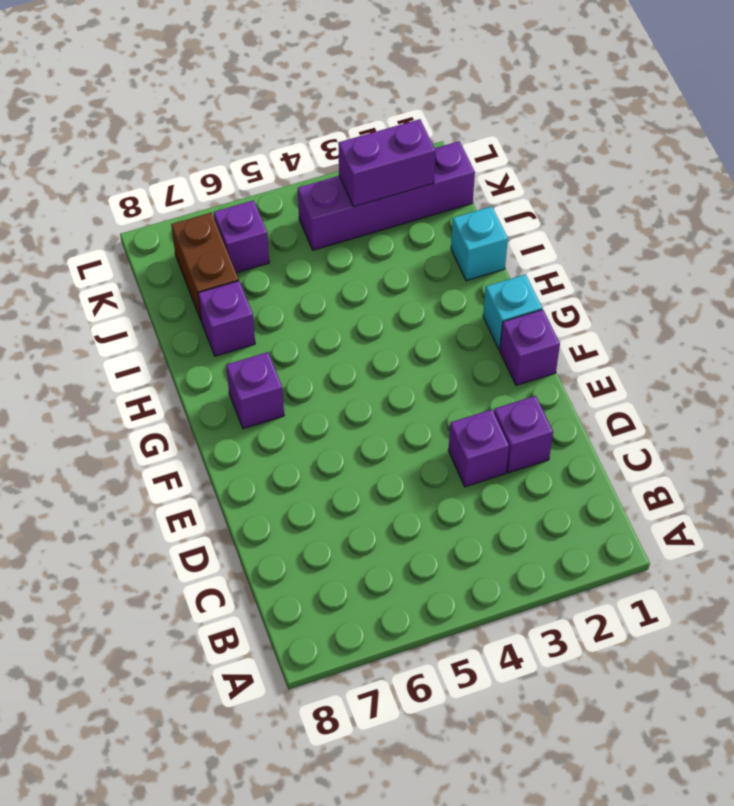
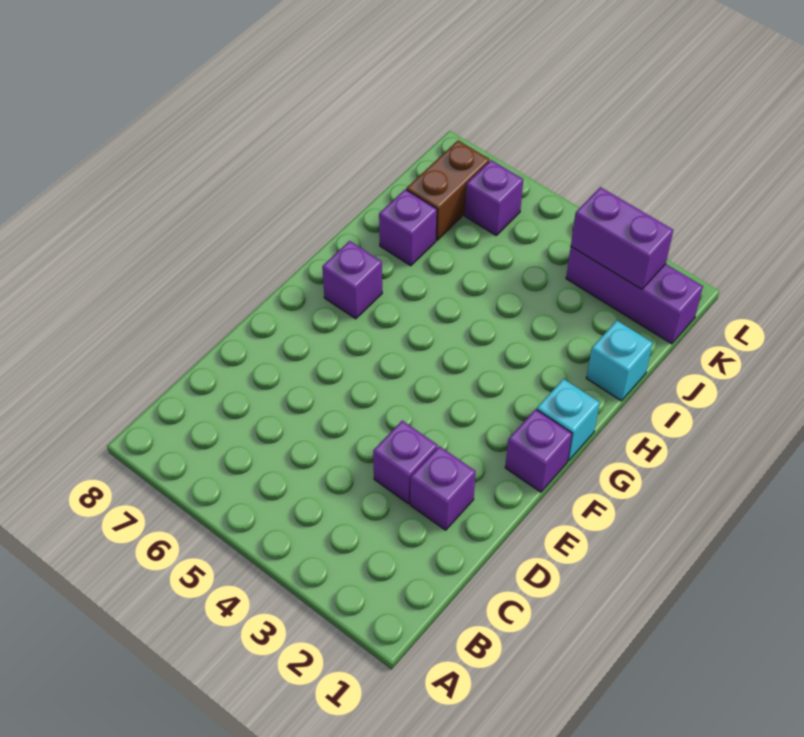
purple brick K1:K4 level 1 -> purple brick K1:K3 level 1

